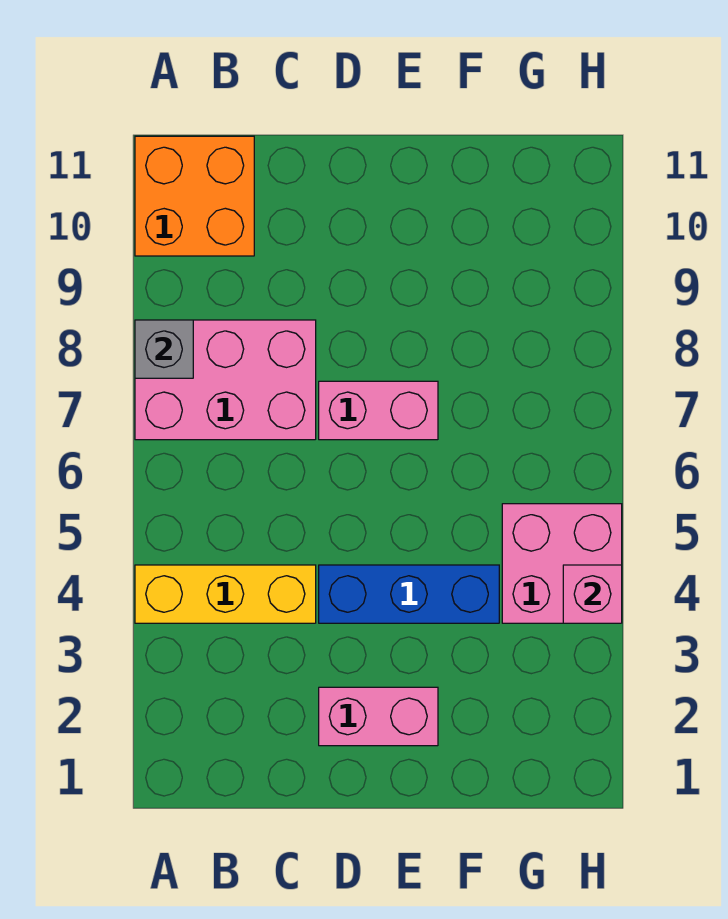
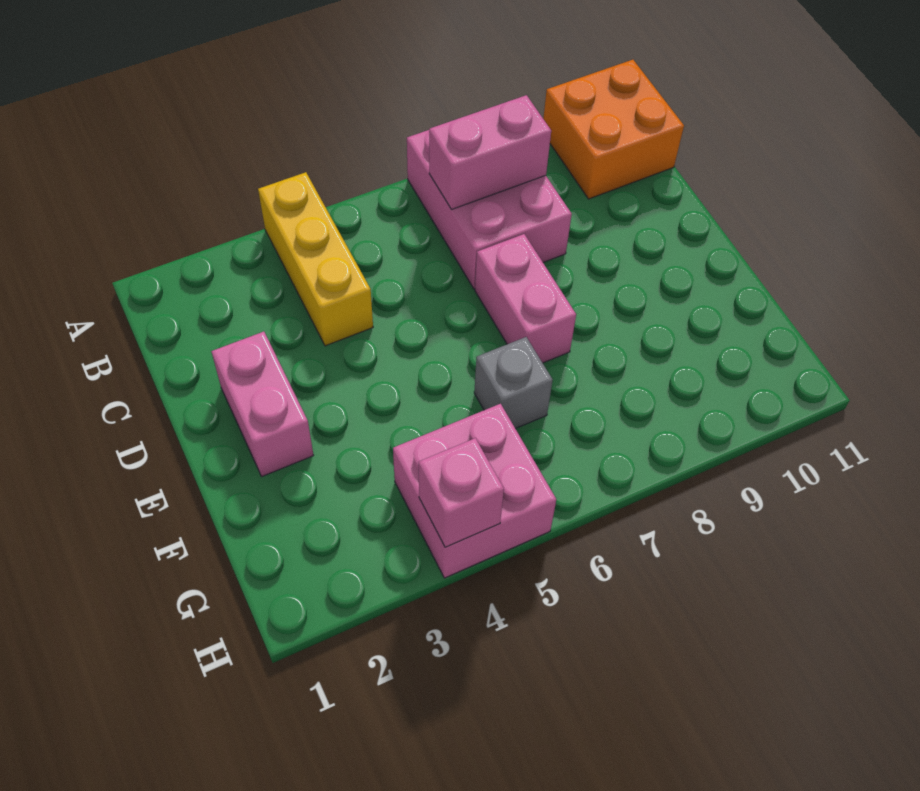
grey brick A8 level 2 -> grey brick F6 level 1
none -> pink brick B7:B8 level 2
blue brick D4:F4 level 1 -> none

